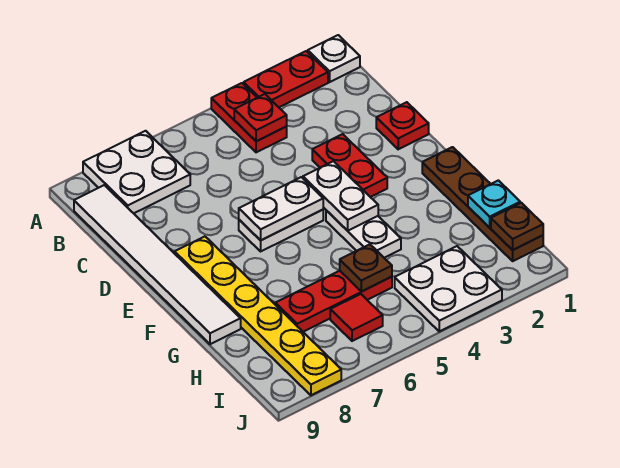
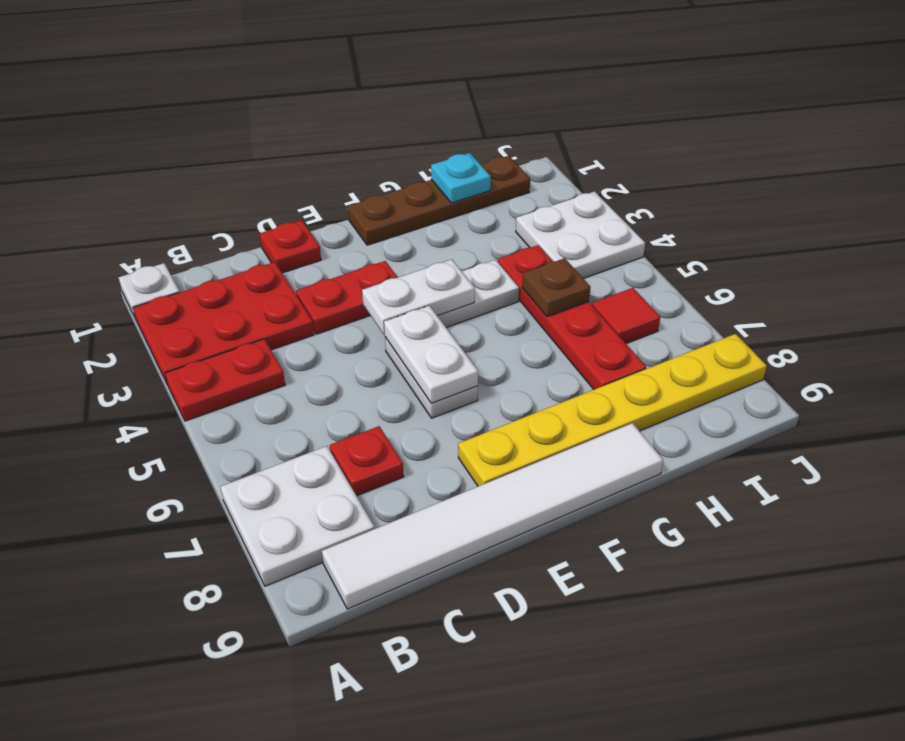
red plate A2:A3 level 1 -> red plate A2:C3 level 1
red plate B4 level 2 -> red plate C7 level 1
red plate H5:H7 level 1 -> red plate H4:H7 level 1
brown plate I1 level 2 -> none

